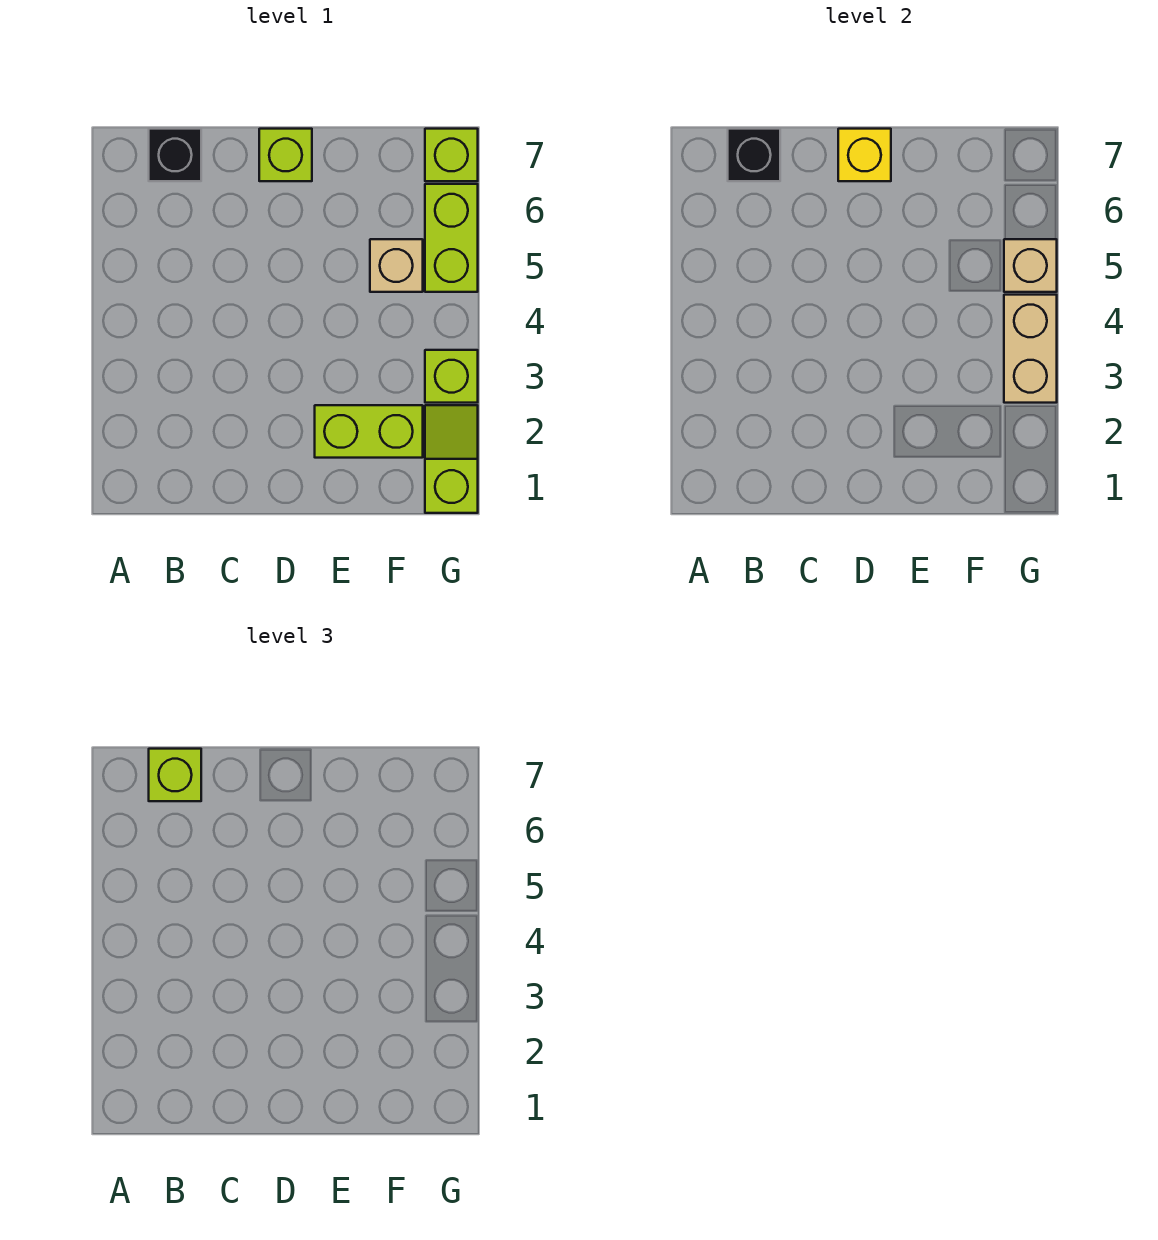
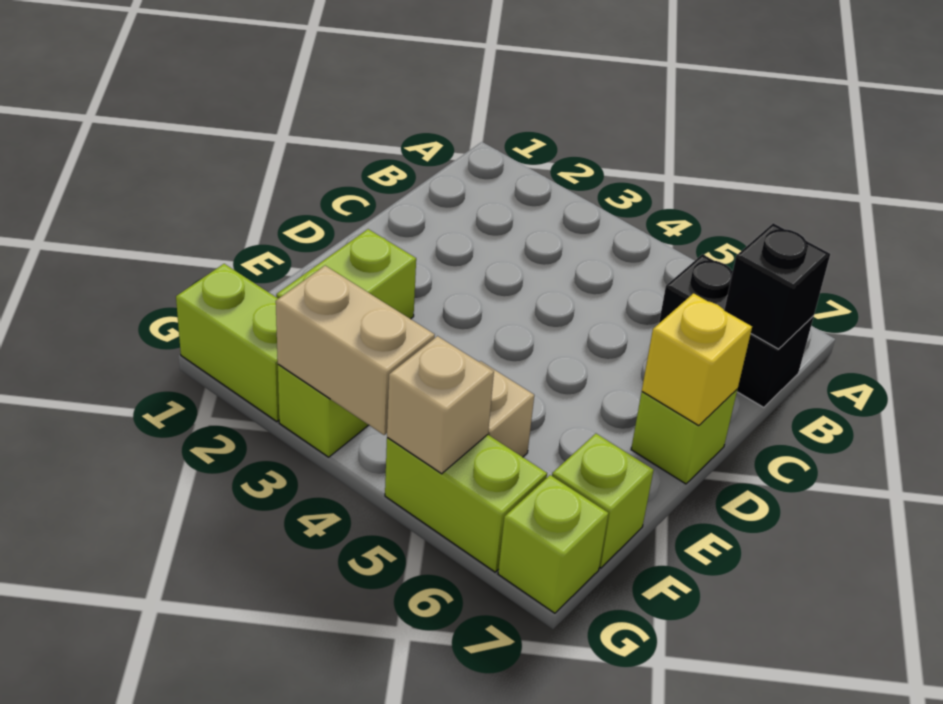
black brick B7 level 1 -> black brick B6:B7 level 1
lime brick B7 level 3 -> lime brick F7 level 1
lime slope G1:G2 level 1 top 1 -> lime brick G1:G2 level 1

